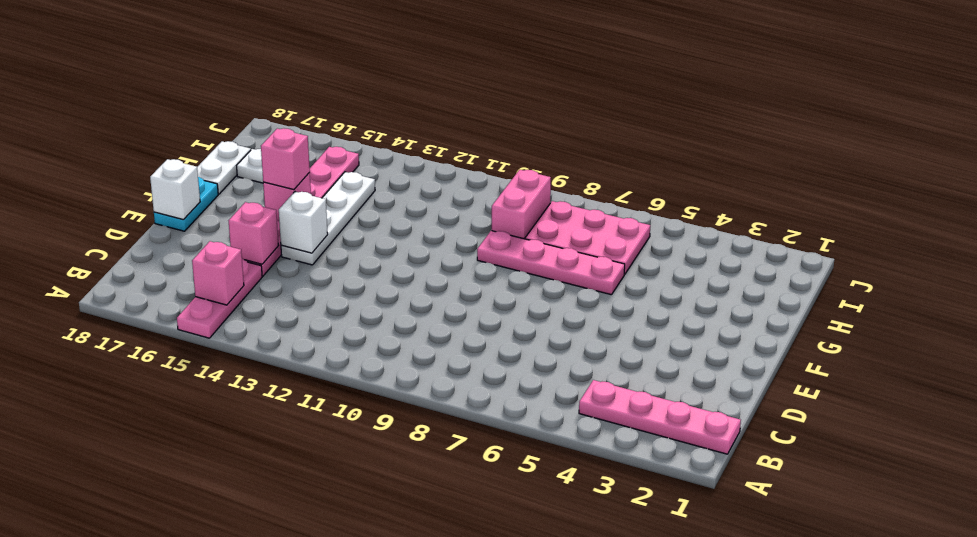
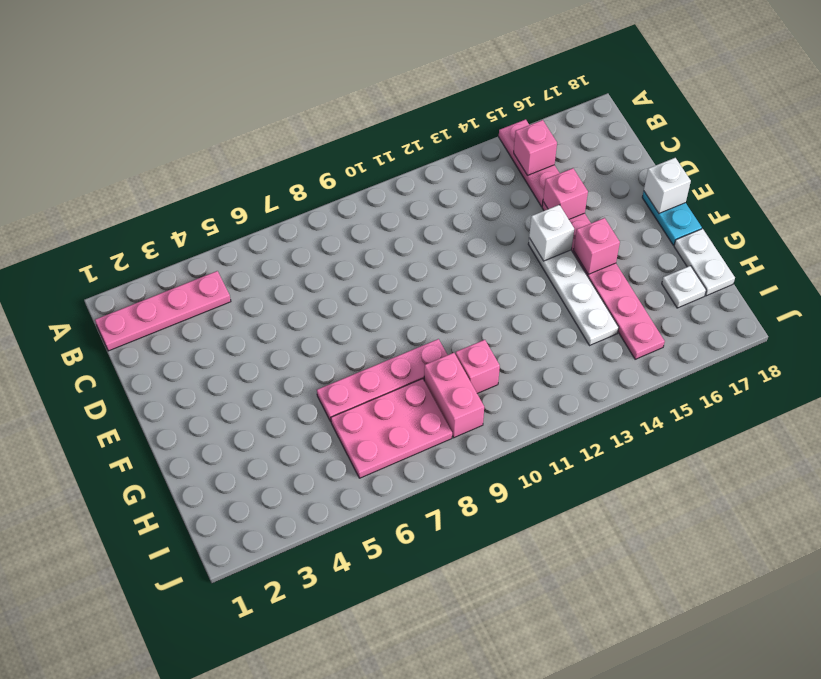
pink brick F15 level 3 -> pink brick H10 level 1

